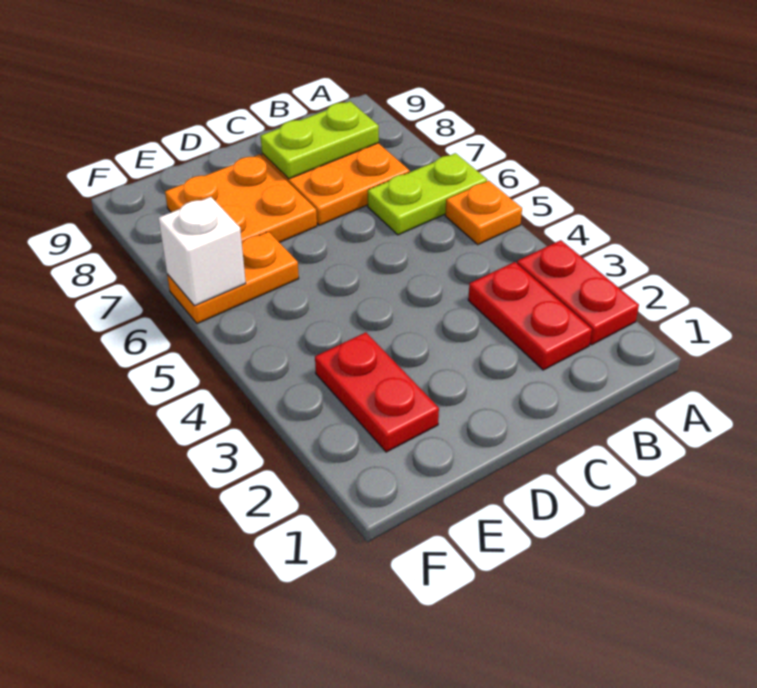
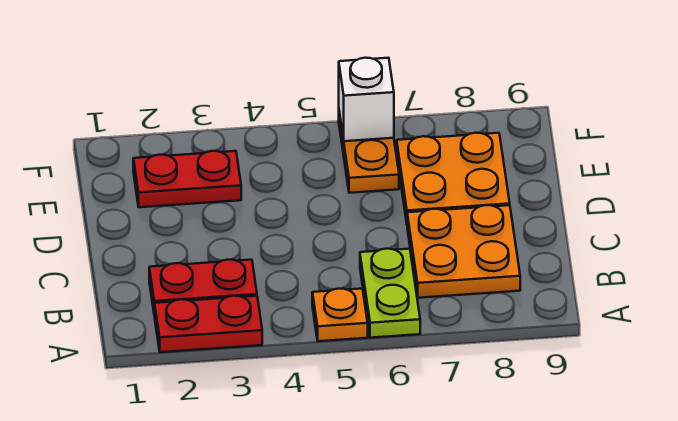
lime plate B8:C8 level 2 -> none

